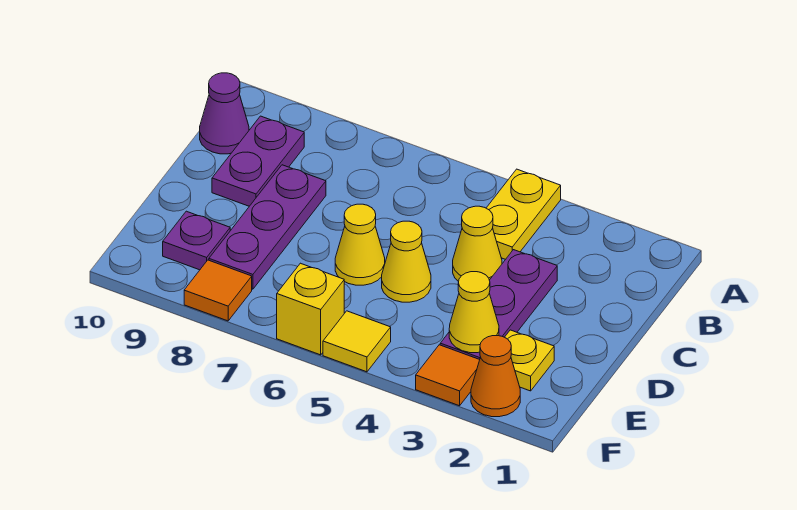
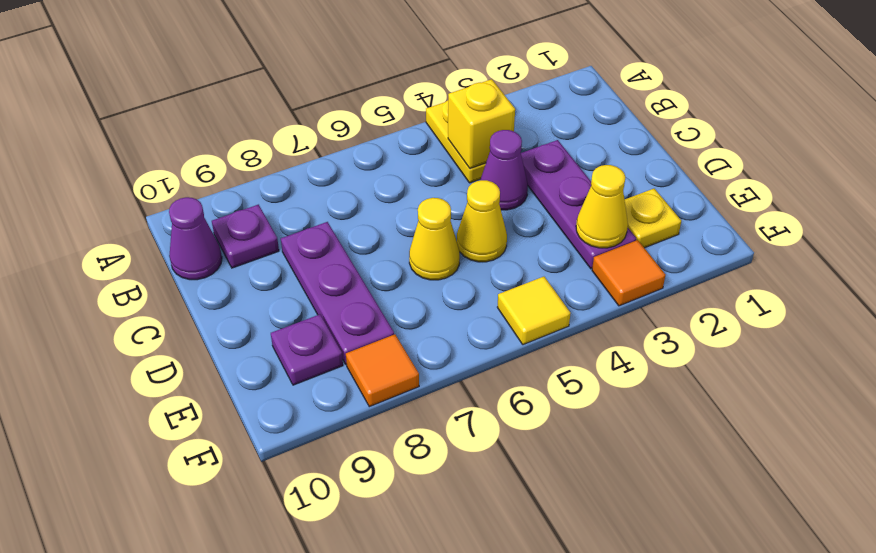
purple plate B9:C9 level 1 -> purple plate B9 level 1
yellow cone C4 level 1 -> purple cone C4 level 1
orange cone F2 level 1 -> none
yellow brick F6 level 1 -> yellow brick B4 level 2

